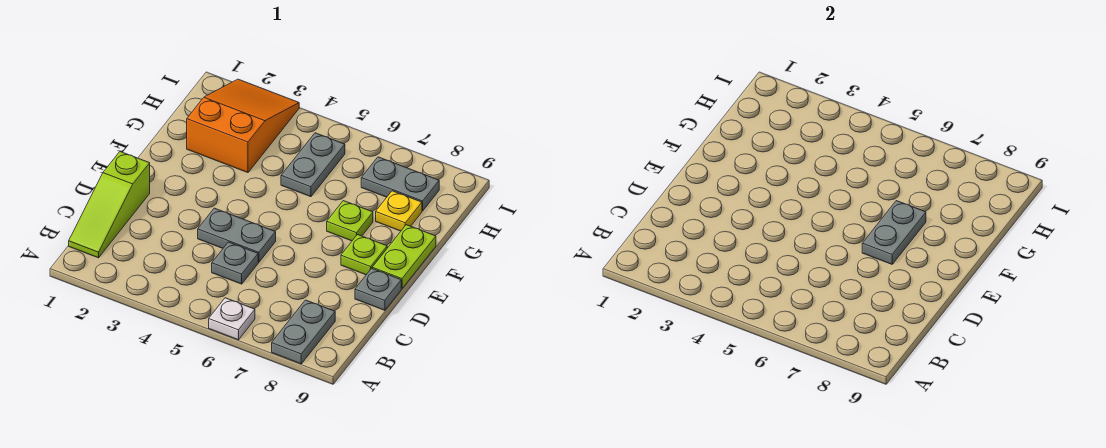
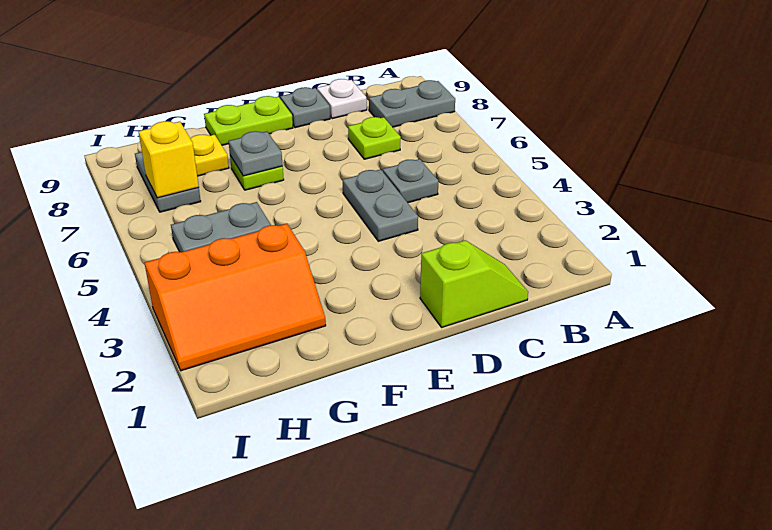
white plate A6 level 1 -> white plate C9 level 1
lime slope B1:D1 level 1 top D -> lime slope C1:D1 level 1 top D
grey plate E7:F7 level 2 -> grey plate F7 level 2
lime plate E8 level 1 -> lime plate C7 level 1
orange slope G2:I3 level 1 top G -> orange slope G2:I3 level 1 top 3
none -> yellow brick H7 level 2

